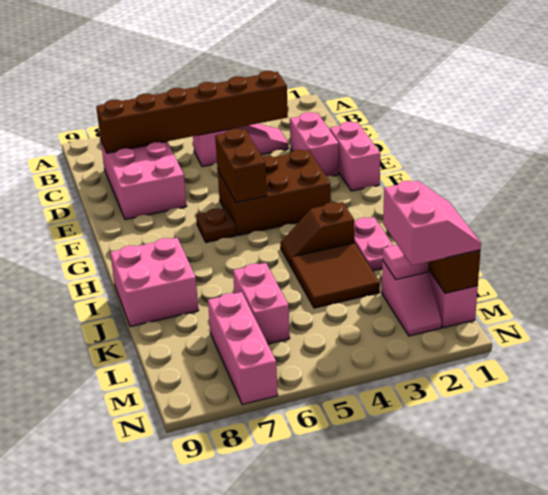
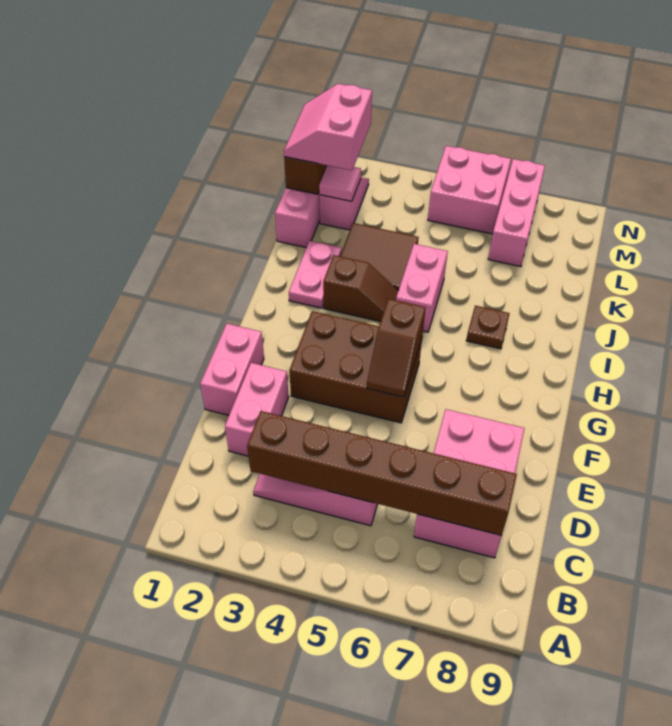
brown brick F5:G5 level 2 -> brown slope F5:G5 level 2 top G
brown plate G6 level 1 -> brown plate I7 level 1
pink brick I8:J9 level 1 -> pink brick M5:N6 level 1
pink brick K6:L6 level 1 -> pink brick I5:J5 level 1

